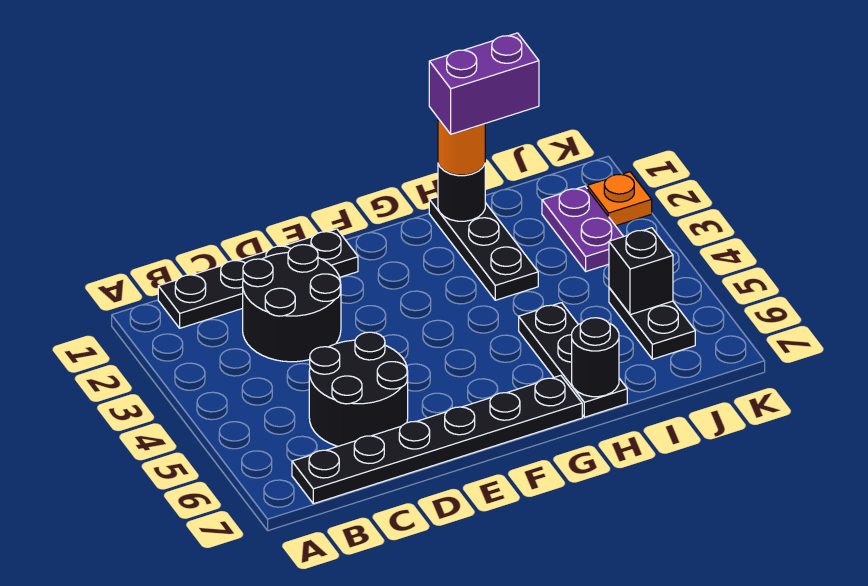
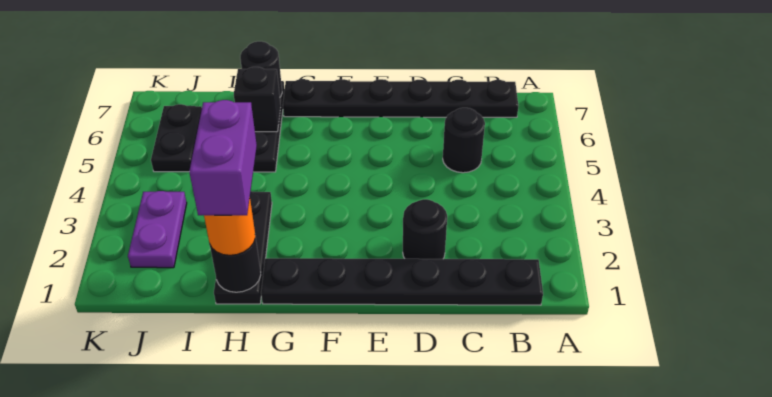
black plate B1:E1 level 1 -> black plate B1:G1 level 1
black round brick C2:D3 level 1 -> black round brick D2 level 1
black round brick C5:D6 level 1 -> black round brick C5 level 1
purple brick H1:I1 level 4 -> purple brick H1:H2 level 4
black brick J5 level 2 -> black brick H6 level 2
orange plate K2 level 1 -> none

